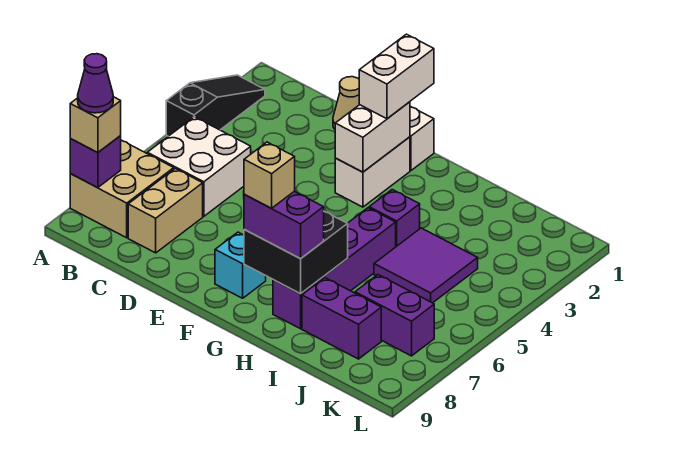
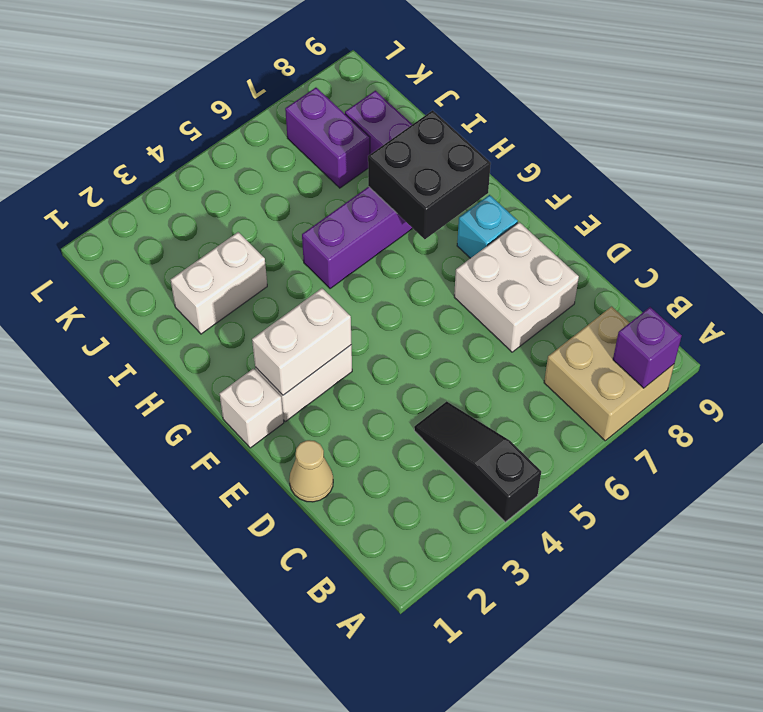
black slope A2:A4 level 1 top 4 -> black slope A4:C4 level 1 top A
tan brick A8 level 3 -> none
purple cone A8 level 4 -> none
white brick B5:C6 level 1 -> white brick D7:E8 level 1
tan brick C7:C8 level 1 -> none
white brick F1:F2 level 3 -> white brick I2:I3 level 1
purple brick G8:H8 level 3 -> none
tan brick G8 level 4 -> none
purple brick H4 level 1 -> none
purple tile I4:J5 level 1 -> none

